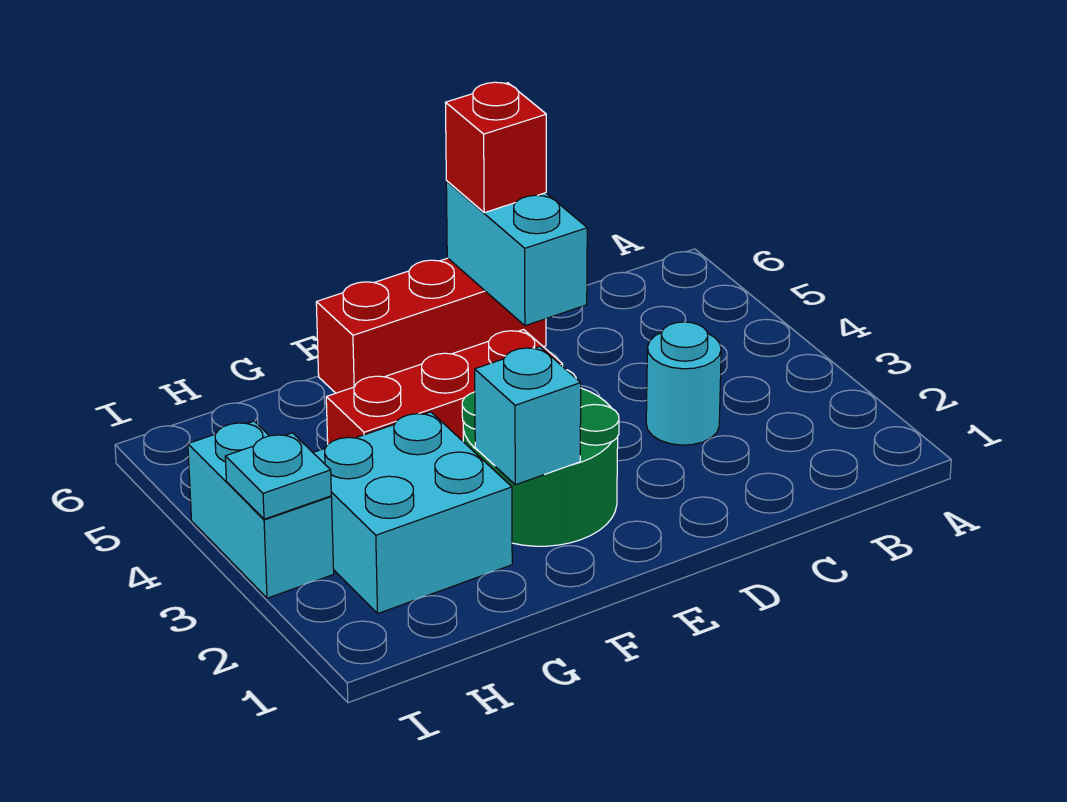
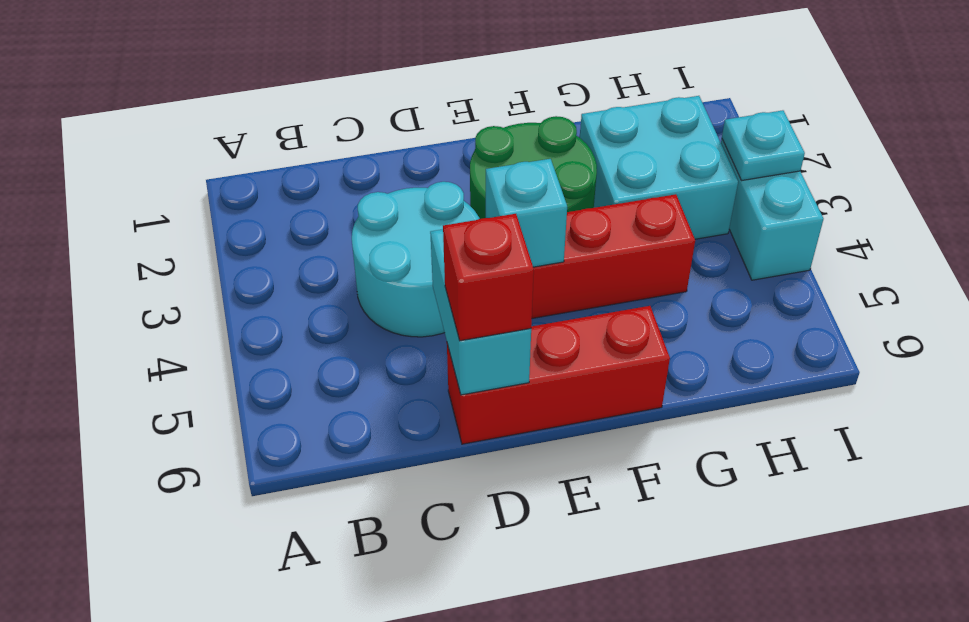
cyan round brick C3 level 1 -> cyan round brick C3:D4 level 1
cyan brick F2 level 2 -> cyan brick E4 level 2

